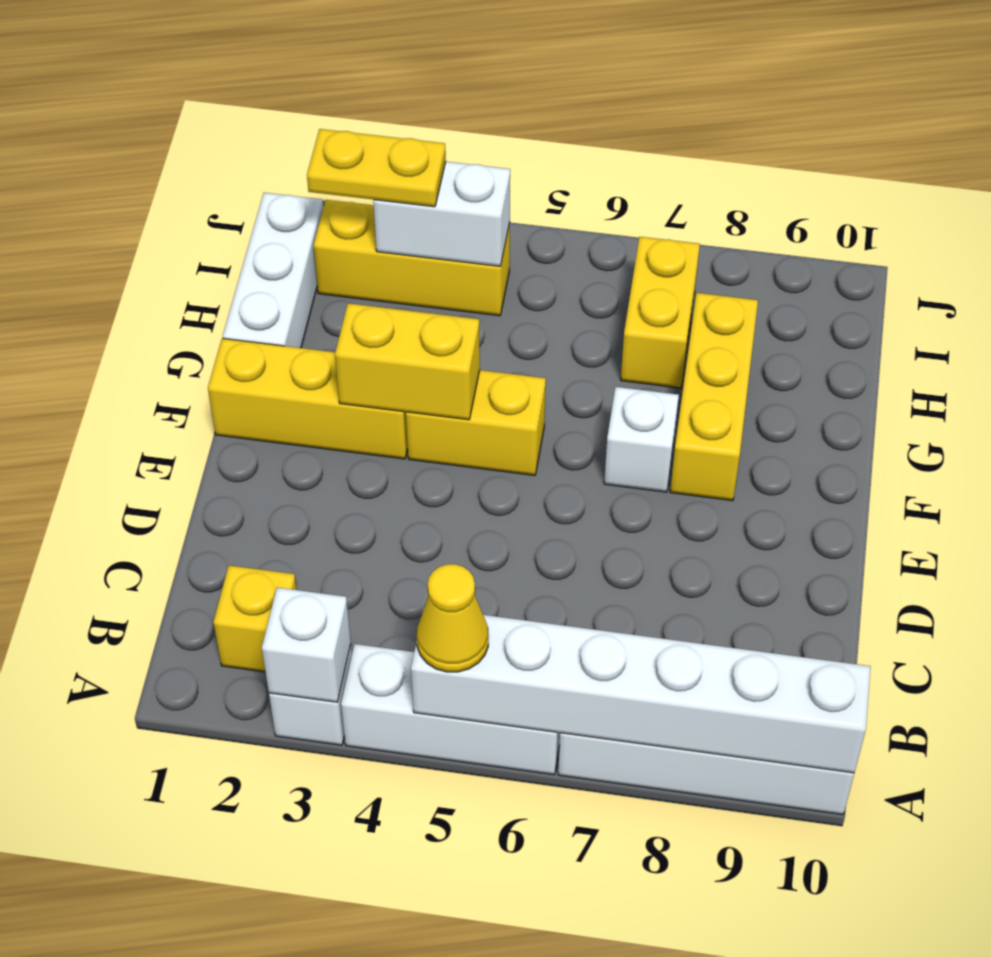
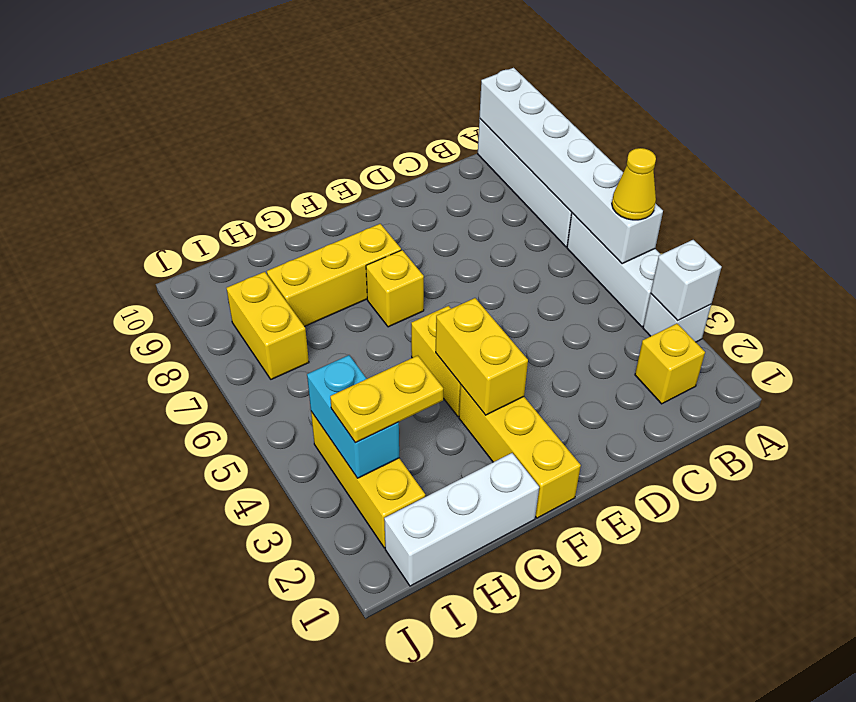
white brick F7 level 1 -> yellow brick F7 level 1
yellow brick H7:I7 level 1 -> yellow brick I7:I8 level 1
yellow plate I2:I3 level 3 -> yellow plate H3:I3 level 3
white brick I3:I4 level 2 -> cyan brick I3:I4 level 2

